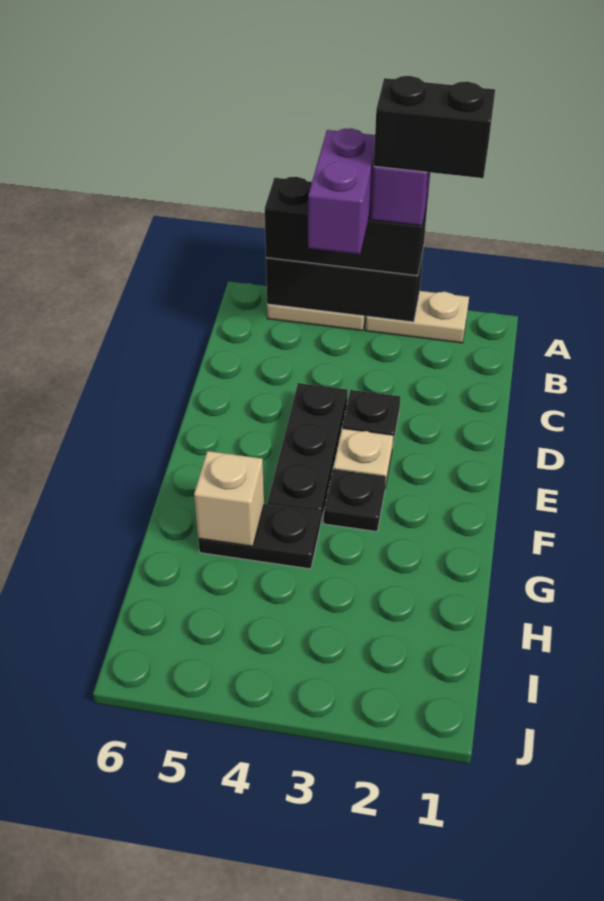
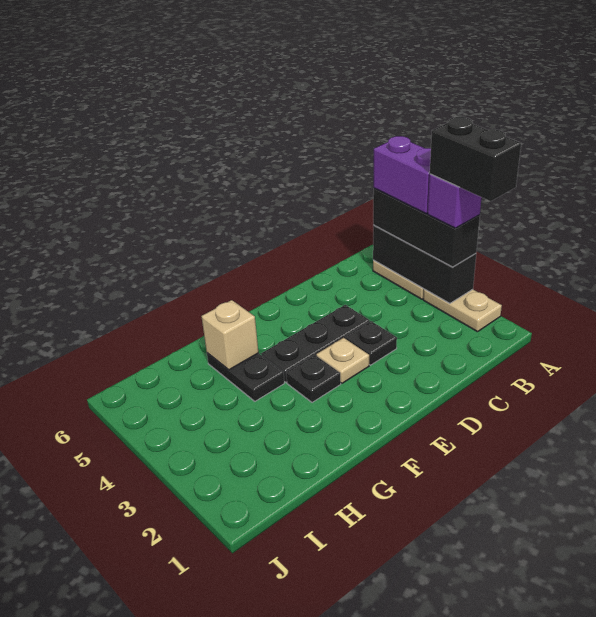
purple brick A4:B4 level 4 -> purple brick A4:A5 level 4

